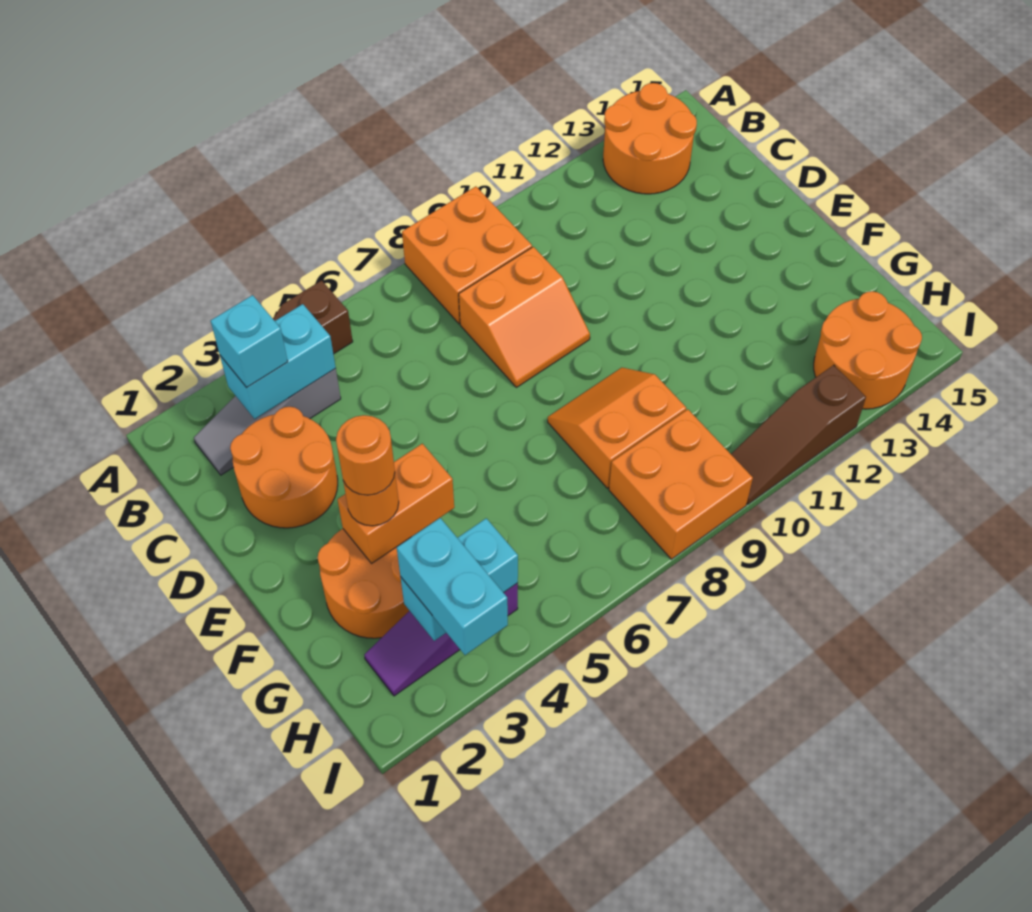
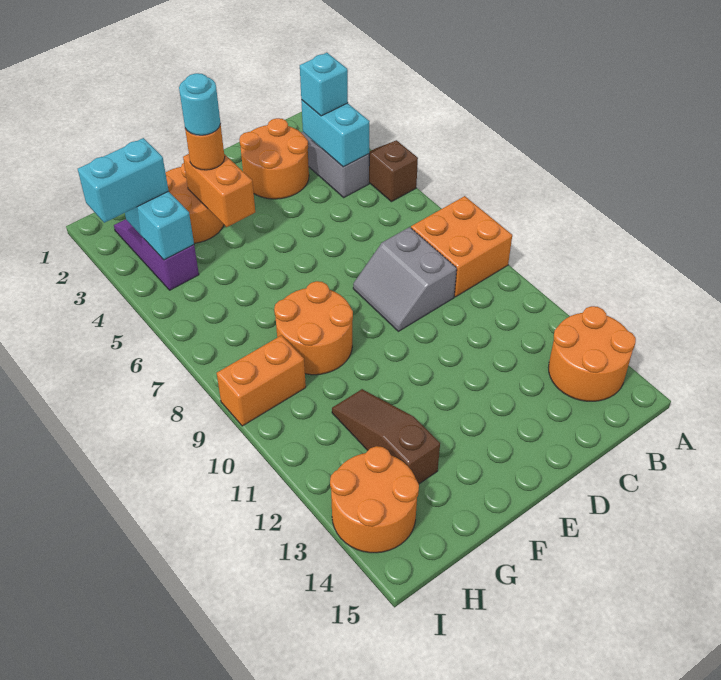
orange slope C8:D9 level 1 top C -> grey slope C8:D9 level 1 top C
orange round brick F3 level 4 -> cyan round brick F3 level 4
orange slope F8:G9 level 1 top G -> orange round brick F8:G9 level 1
orange brick H8:I9 level 1 -> orange brick H9:I9 level 1
brown slope I10:I12 level 1 top 12 -> brown slope G11:G13 level 1 top 13

